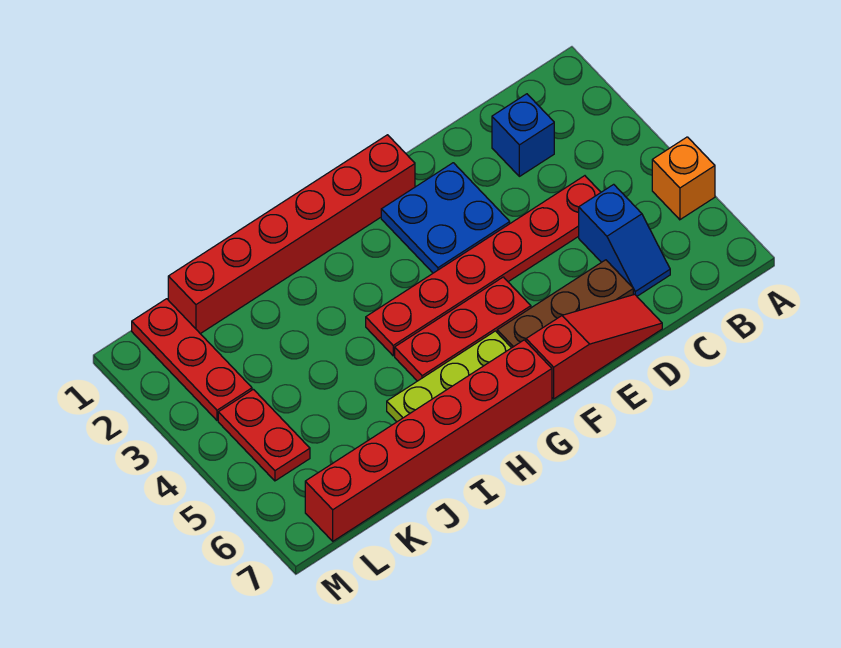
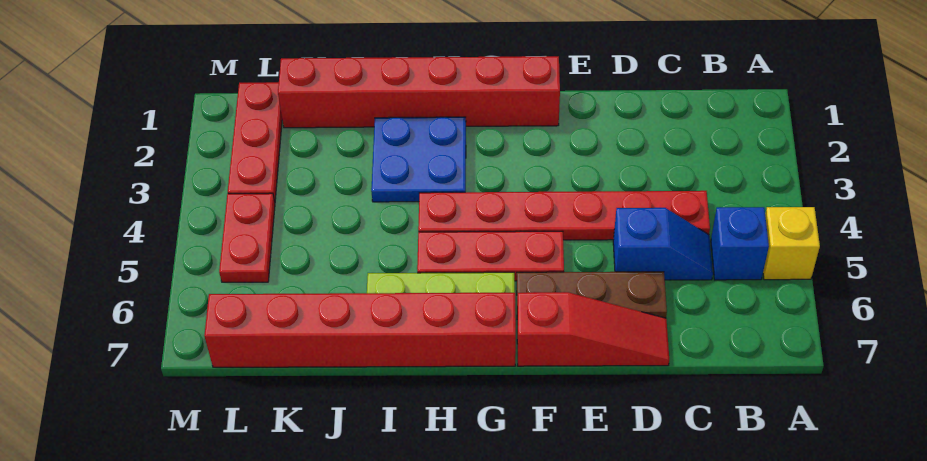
orange brick A5 level 1 -> yellow brick A5 level 1
blue brick C2 level 1 -> blue brick B5 level 1
blue slope C5:C6 level 1 top 5 -> blue slope C5:D5 level 1 top D
blue plate E2:F3 level 1 -> blue plate H2:I3 level 1

